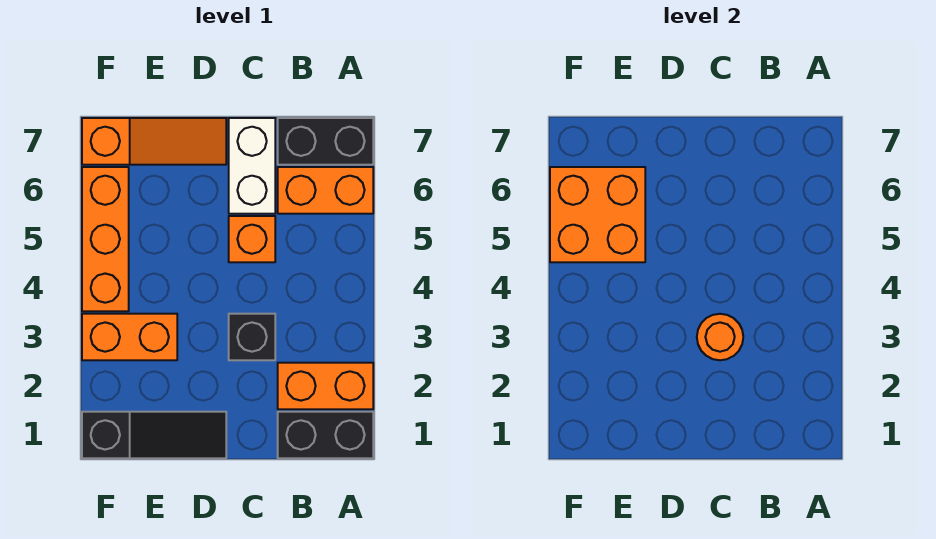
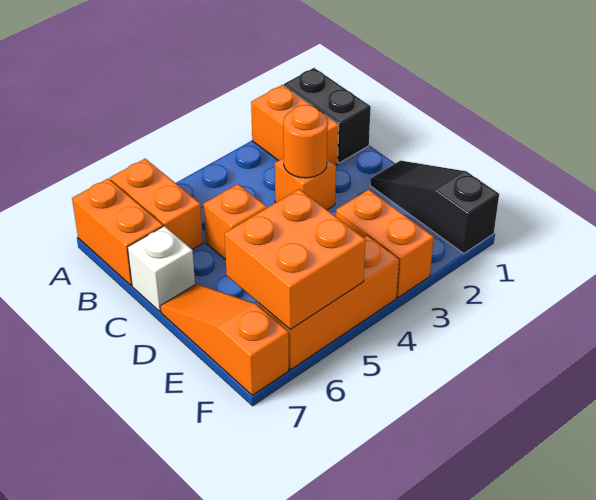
black brick A7:B7 level 1 -> orange brick A7:B7 level 1
black brick C3 level 1 -> orange brick C3 level 1
white brick C6:C7 level 1 -> white brick C7 level 1

